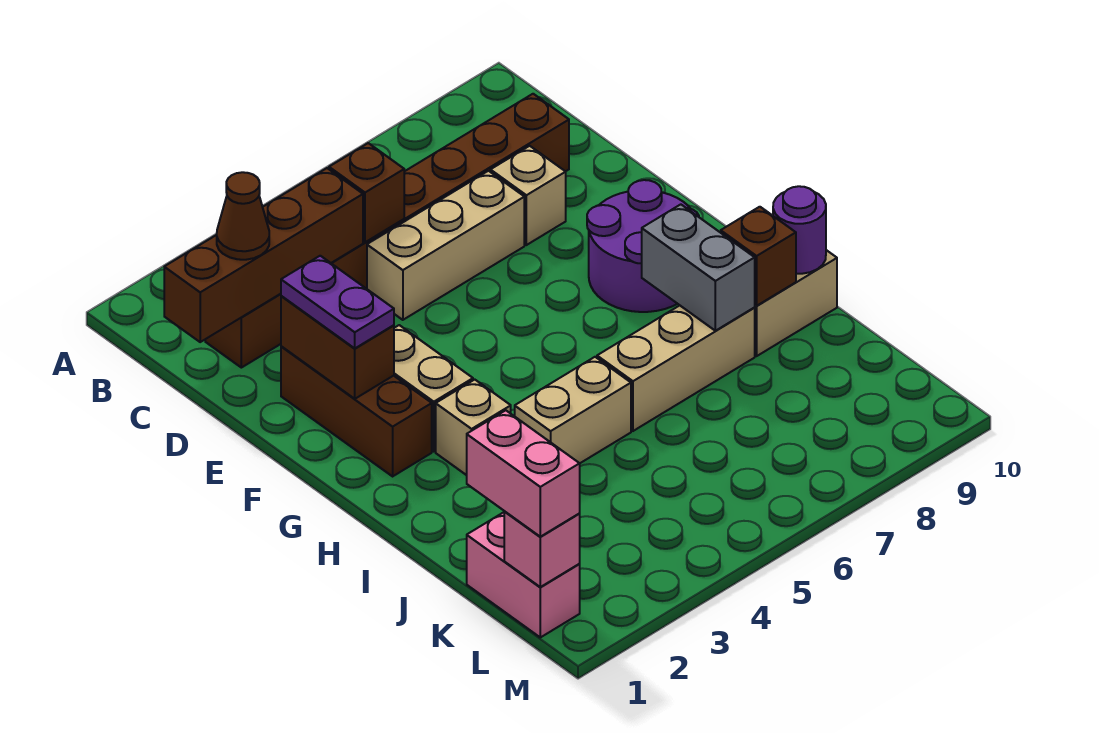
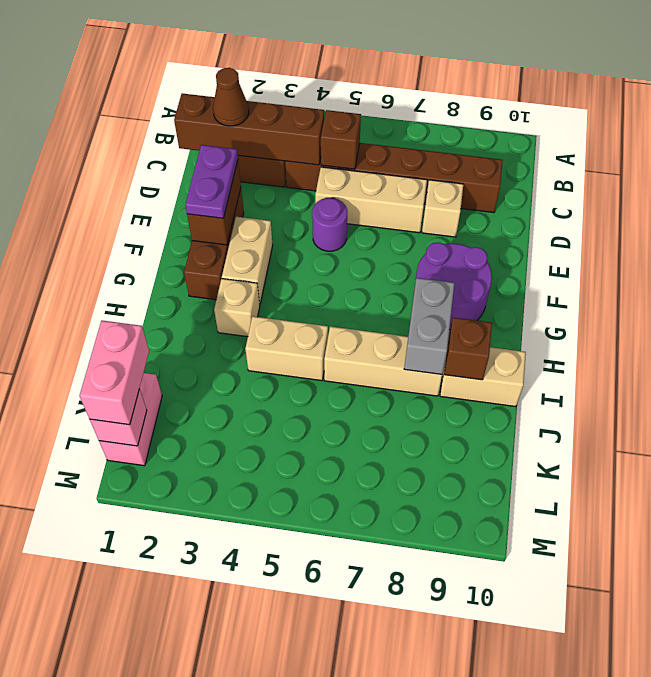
purple round brick I10 level 2 -> purple round brick E5 level 1

